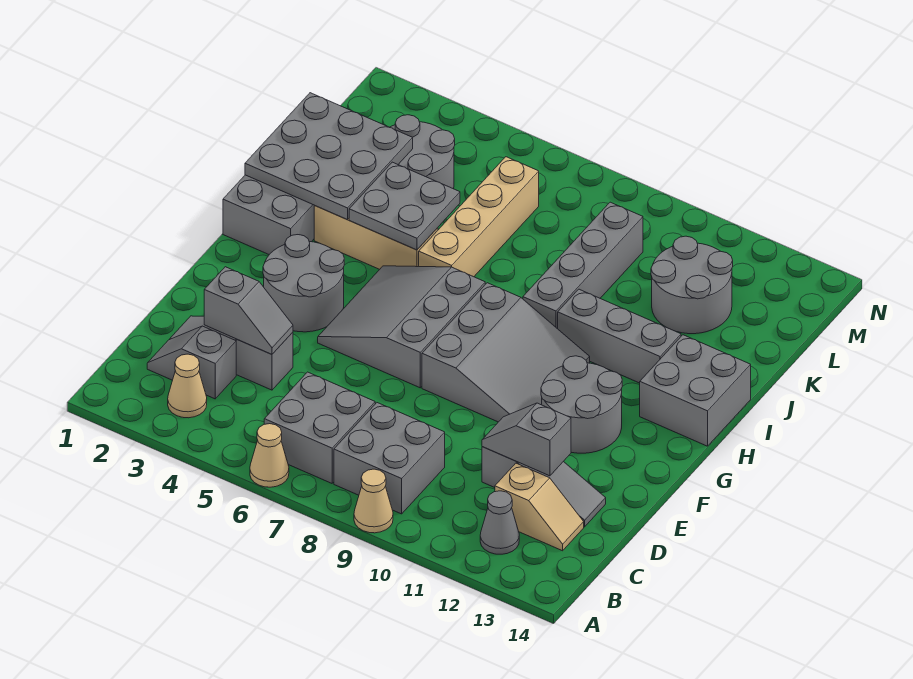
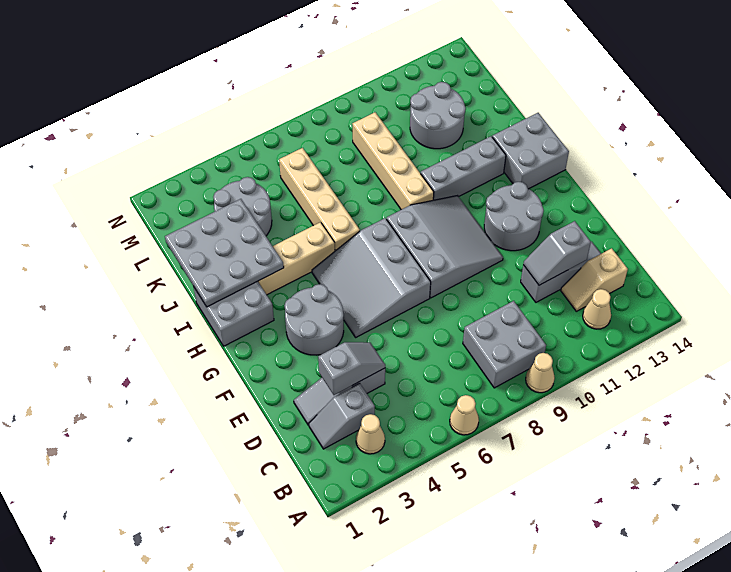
grey brick B6:C7 level 1 -> none
grey cone B12 level 1 -> tan cone B12 level 1
tan slope C12:C13 level 1 top 12 -> tan slope C12:C13 level 1 top 13
grey plate I4:J5 level 2 -> none
grey brick I9:L9 level 1 -> tan brick I9:L9 level 1

